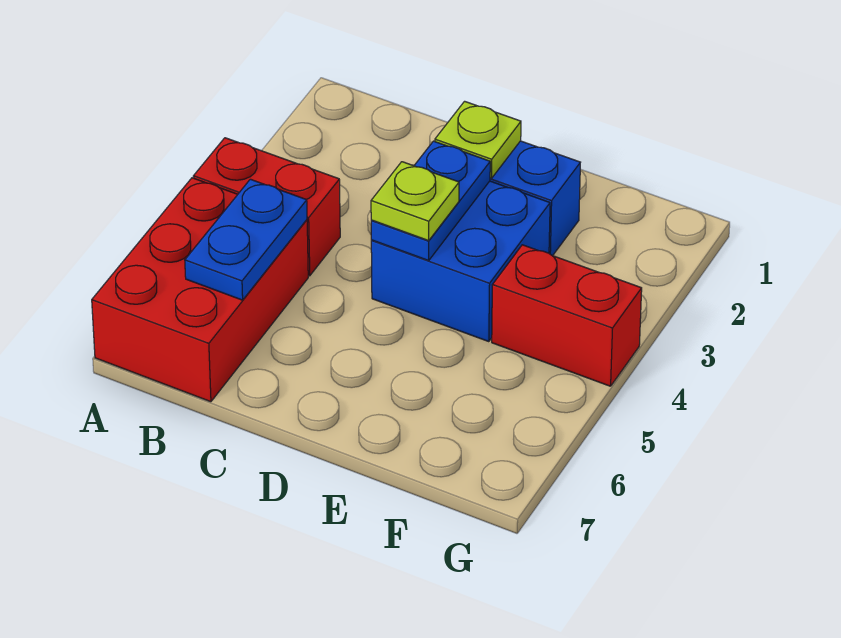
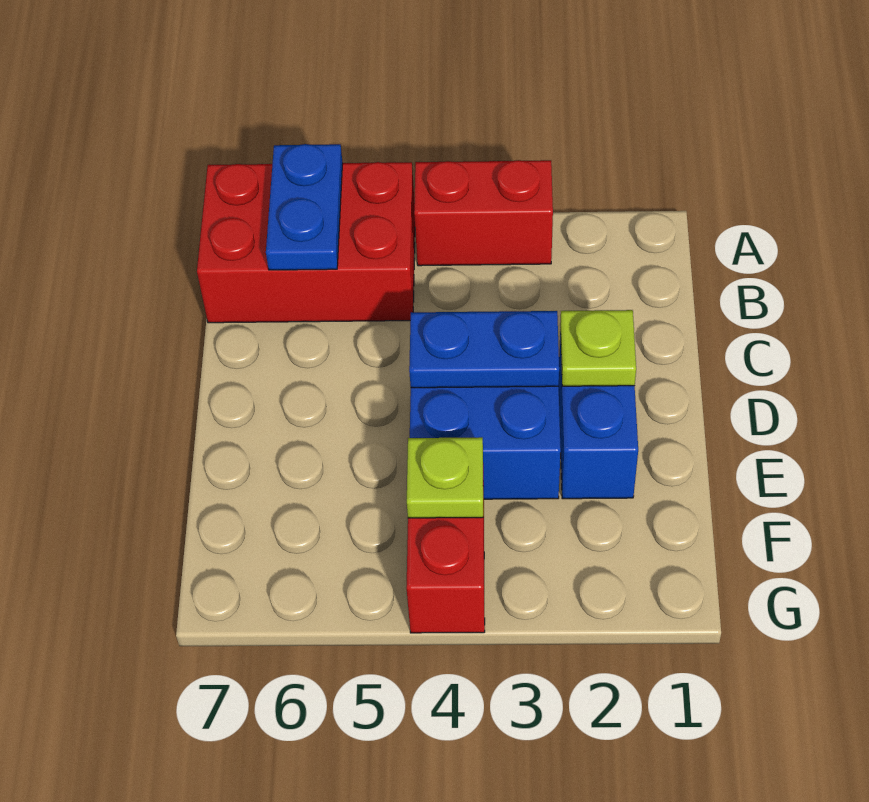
red brick A4:B4 level 1 -> red brick A3:A4 level 1
blue plate B5:B6 level 2 -> blue plate A6:B6 level 2
lime plate D4 level 3 -> lime plate F4 level 2

